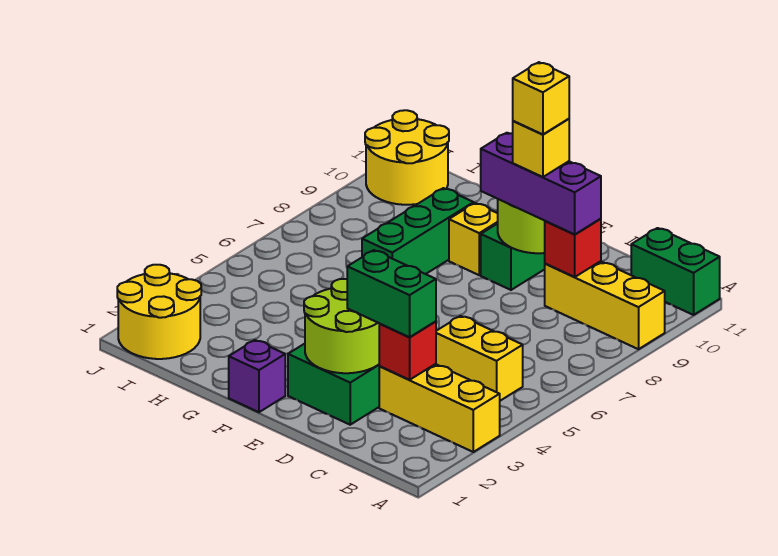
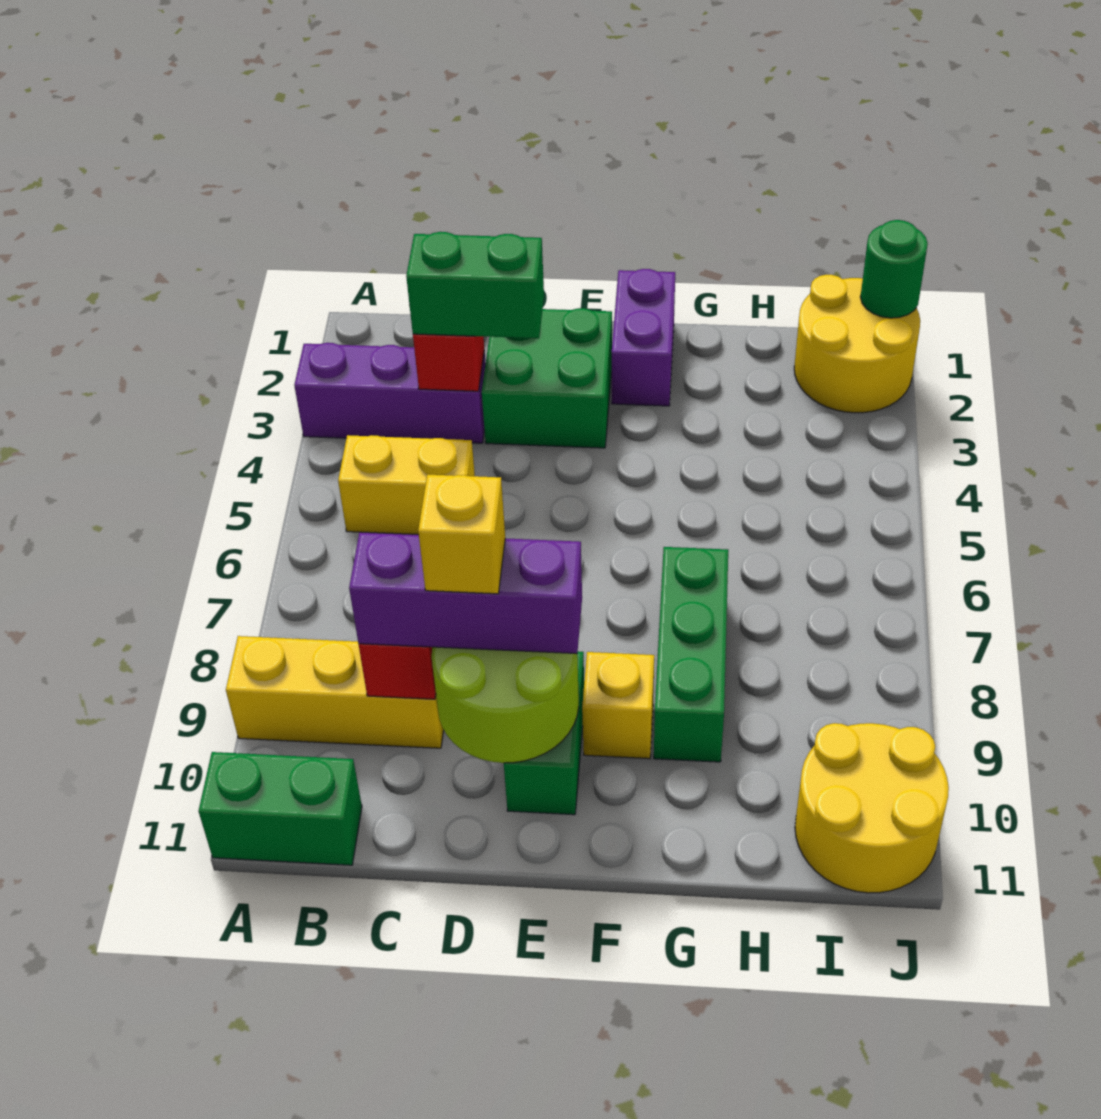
yellow brick A3:C3 level 1 -> purple brick A3:C3 level 1
lime round brick D2:E3 level 2 -> none
yellow brick D9 level 5 -> none
purple brick F1 level 1 -> purple brick F1:F2 level 1
none -> green round brick J1 level 2

